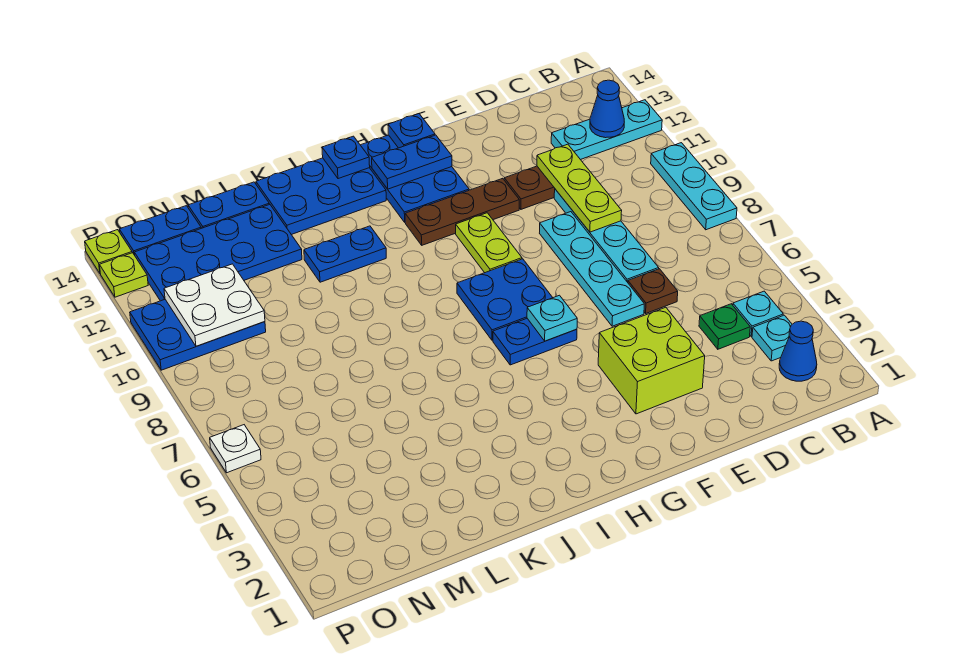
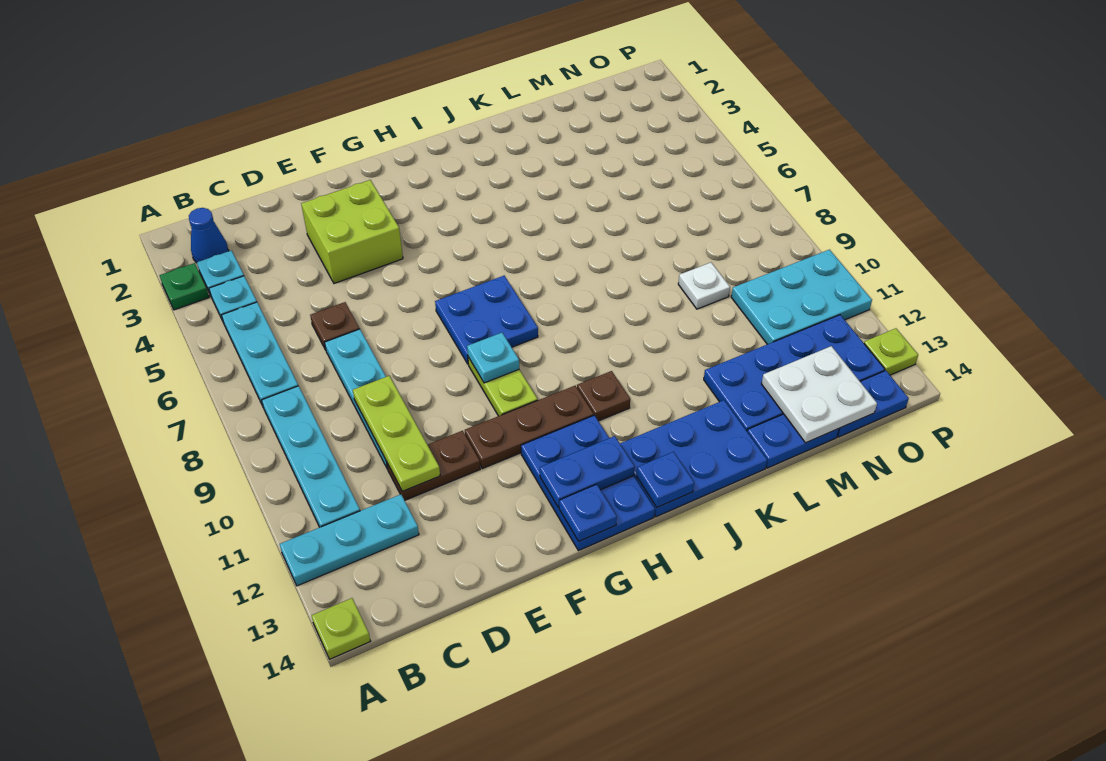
cyan plate A8:A10 level 1 -> cyan plate B5:B7 level 1
blue cone B12 level 2 -> none
green plate C4 level 1 -> green plate A3 level 1
cyan plate E6:E9 level 1 -> cyan plate B8:B11 level 1
blue plate G6:H6 level 1 -> none
cyan plate G6 level 2 -> cyan plate G9 level 2
none -> brown plate I11 level 1
blue plate J11:K11 level 1 -> none
blue plate N10:P11 level 1 -> cyan plate N10:P11 level 1
white plate N10:O11 level 2 -> white plate M13:N14 level 2
white plate P6 level 1 -> white plate M9 level 1
lime plate P14 level 1 -> lime plate A14 level 1

